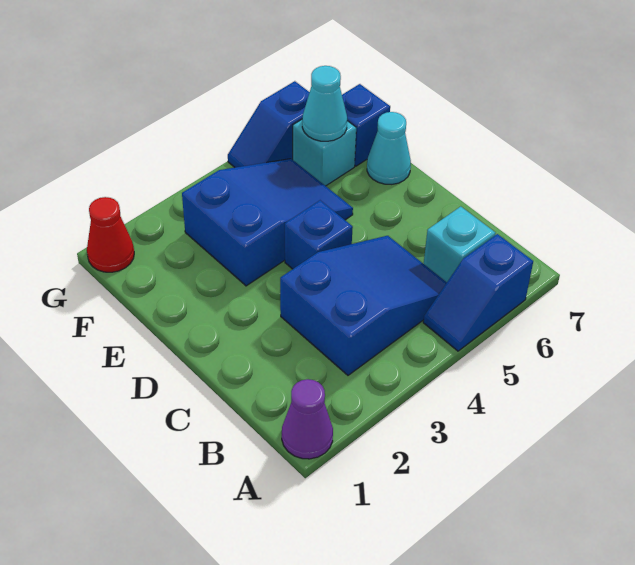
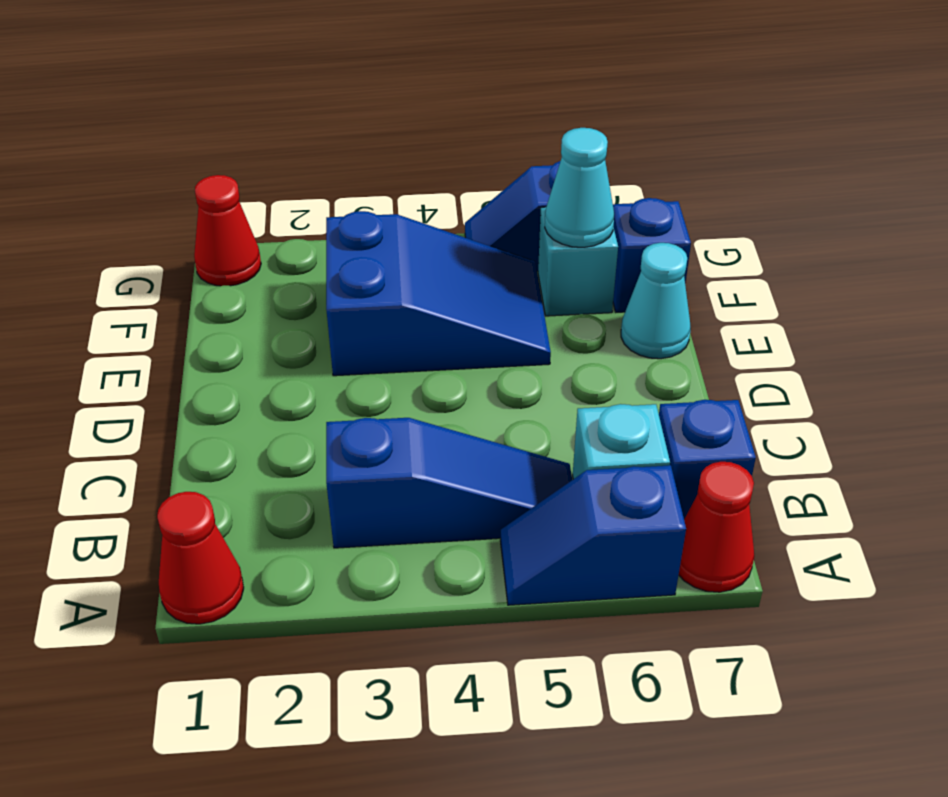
purple cone A1 level 1 -> red cone A1 level 1
none -> red cone A7 level 1
blue slope B3:C5 level 1 top 3 -> blue slope B3:B5 level 1 top 3
blue brick D4 level 1 -> blue brick B7 level 1

